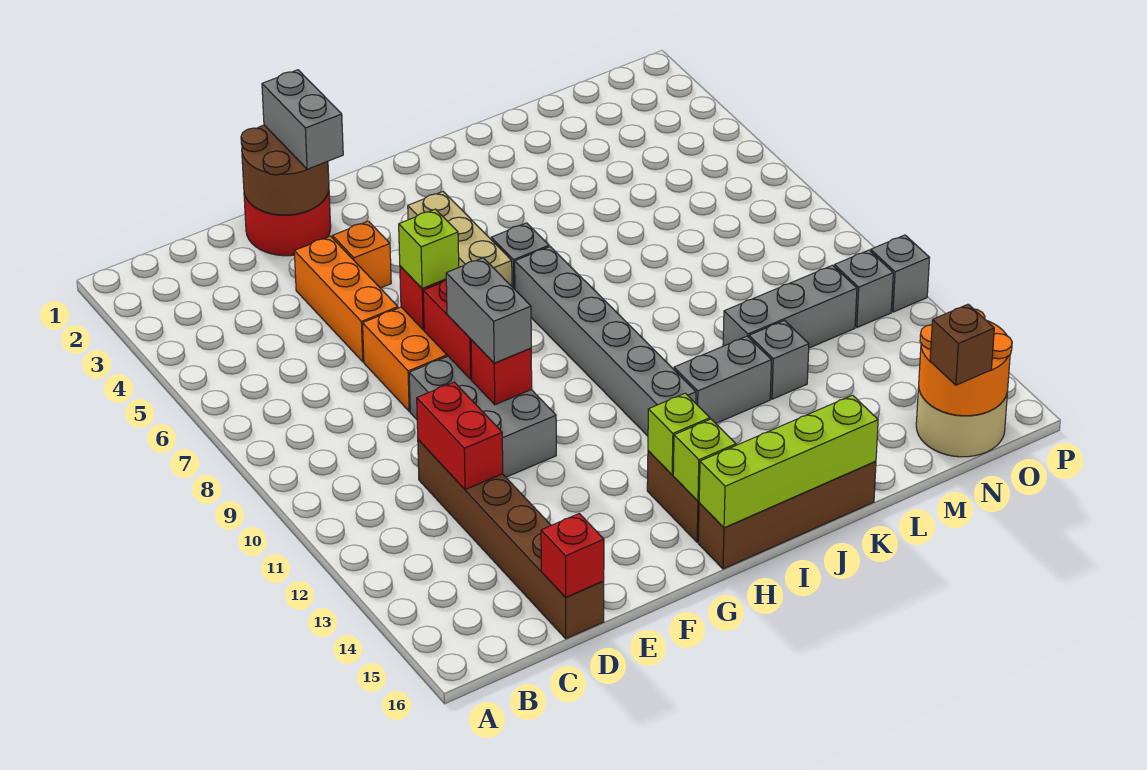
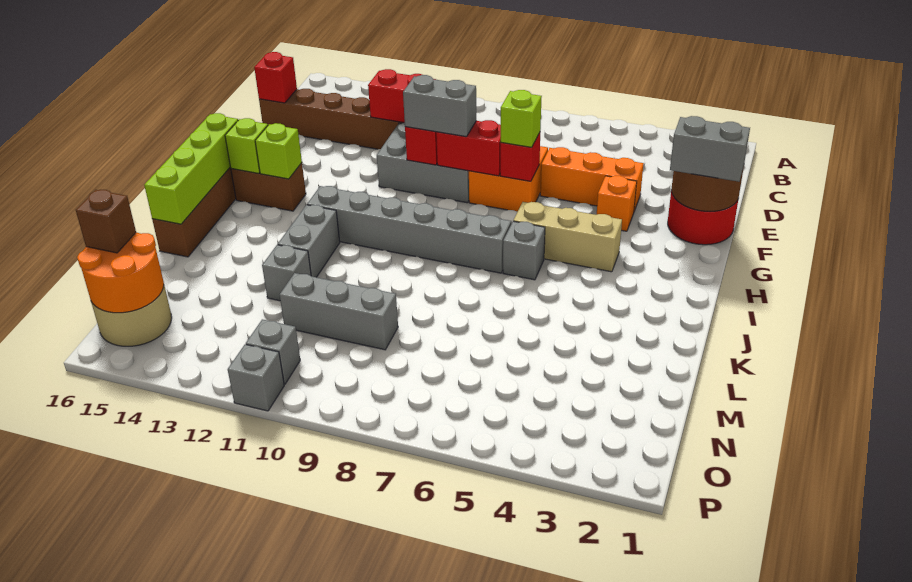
grey brick L11:N11 level 1 -> grey brick M9:M11 level 1

